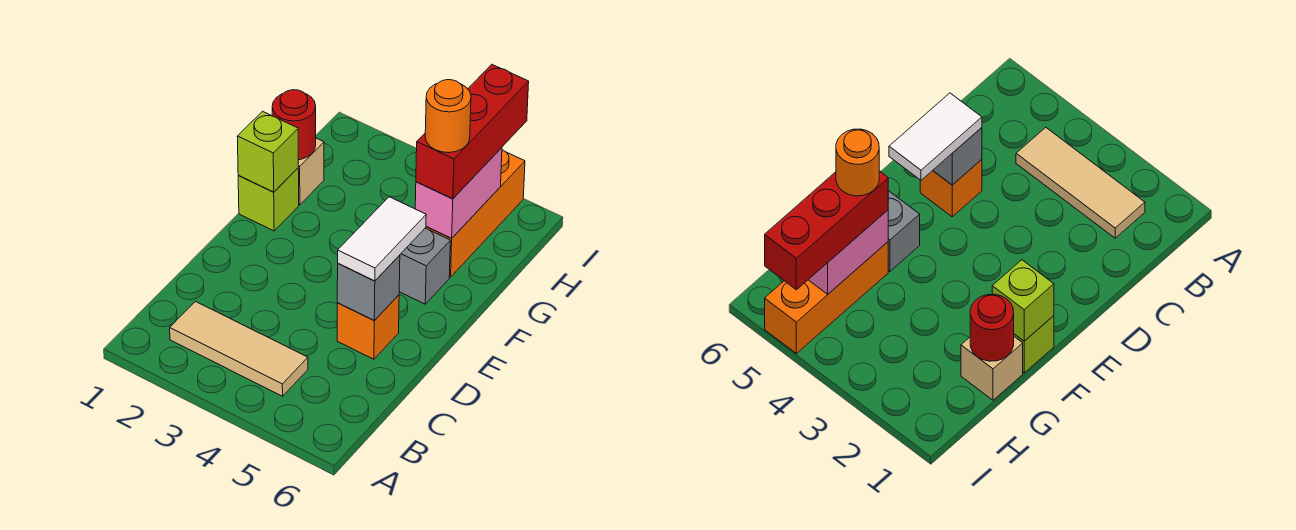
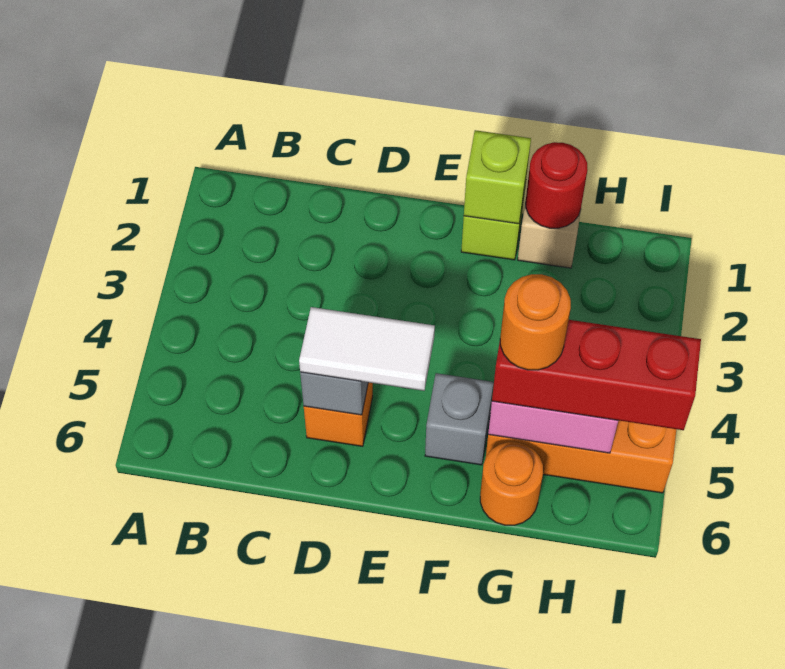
tan tile B2:B4 level 1 -> none
none -> orange round brick G6 level 1

